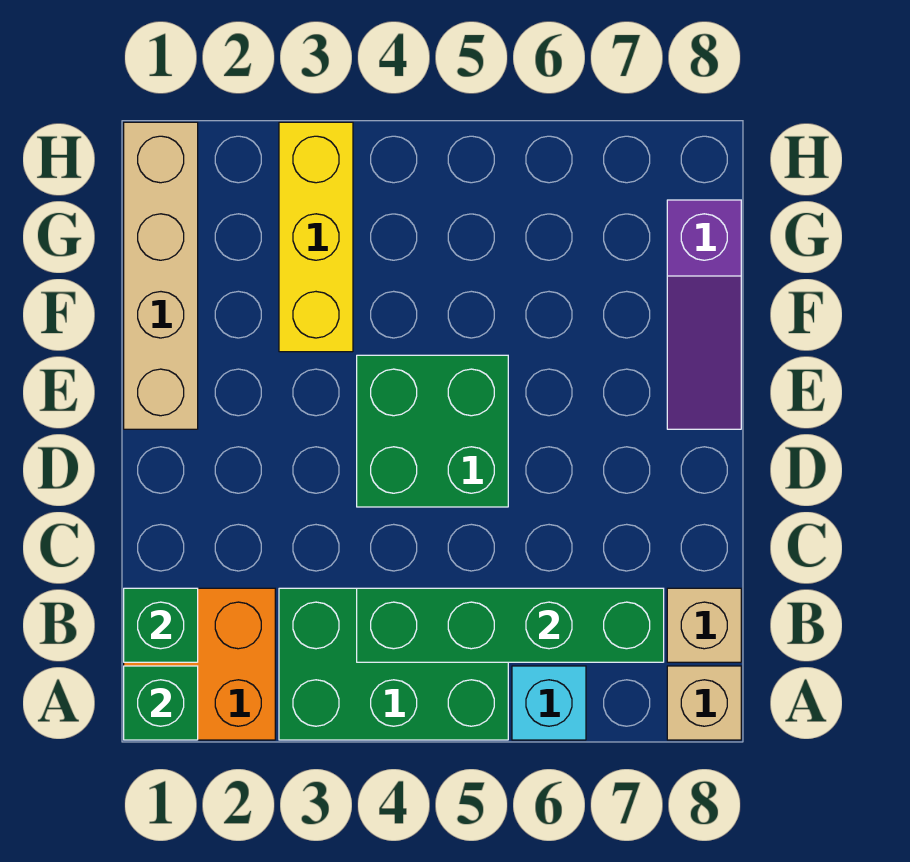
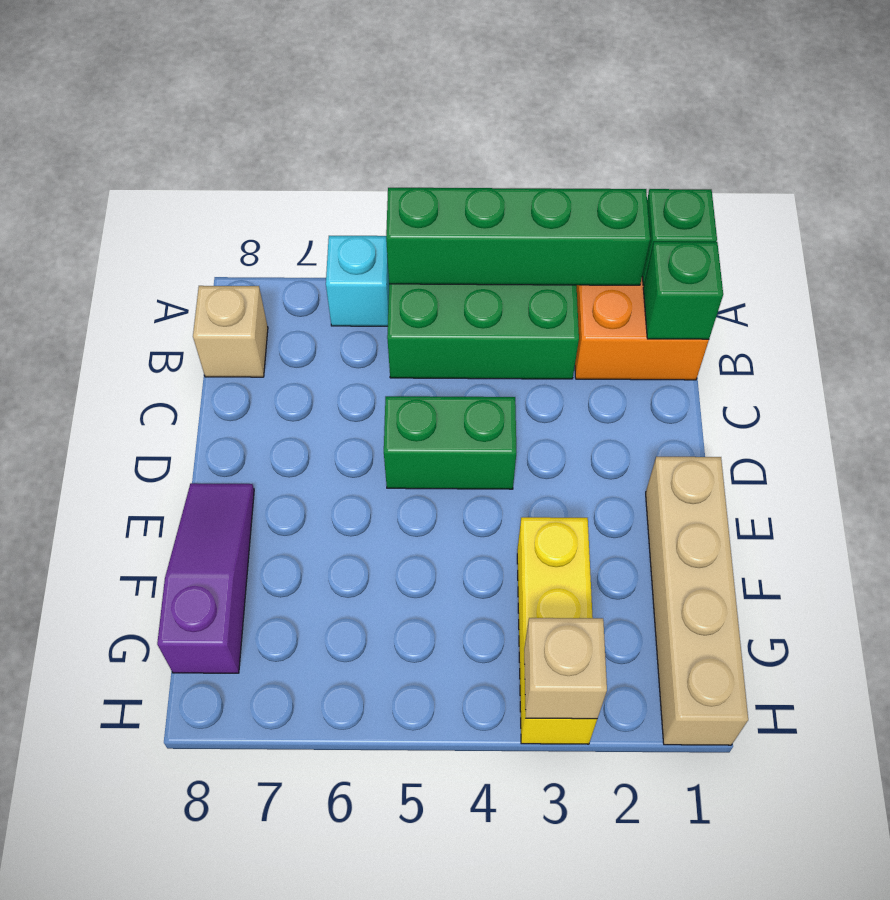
tan brick A8 level 1 -> tan brick H3 level 2
green brick B4:B7 level 2 -> green brick A2:A5 level 2
green brick D4:E5 level 1 -> green brick D4:D5 level 1

